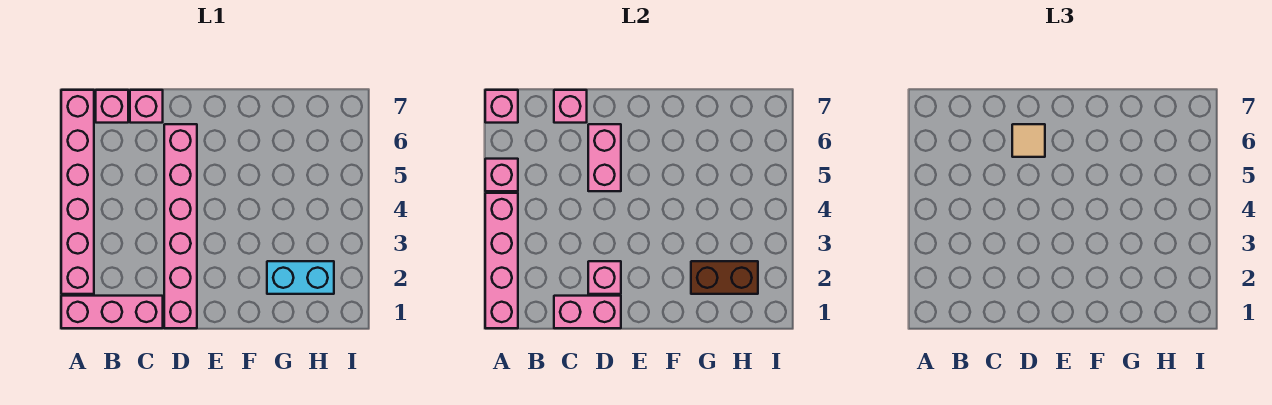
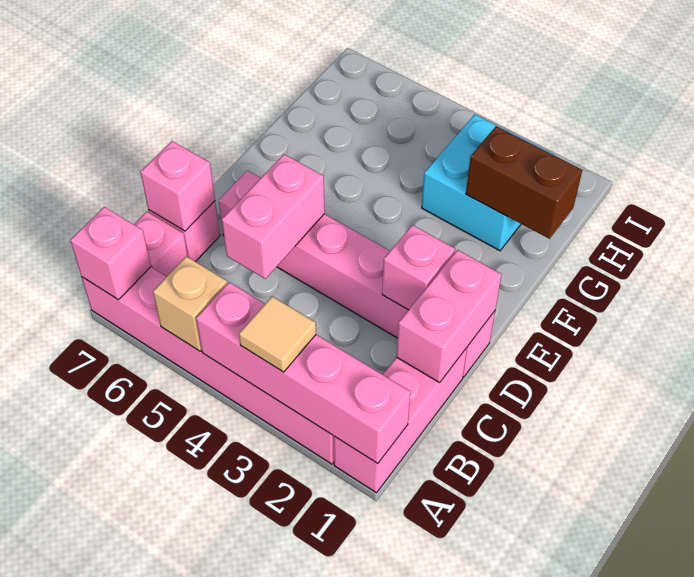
pink brick A5 level 2 -> tan brick A5 level 2
pink brick D5:D6 level 2 -> pink brick C5:D5 level 2
tan tile D6 level 3 -> tan tile A3 level 3
cyan brick G2:H2 level 1 -> cyan brick G2:H3 level 1
brown brick G2:H2 level 2 -> brown brick G1:G2 level 2

